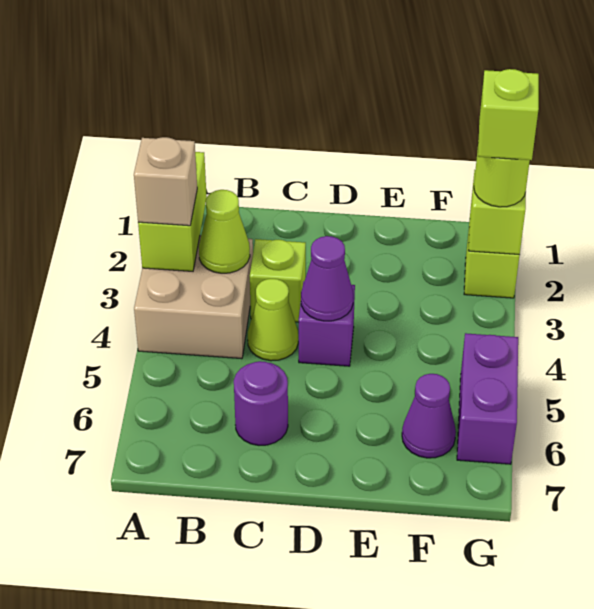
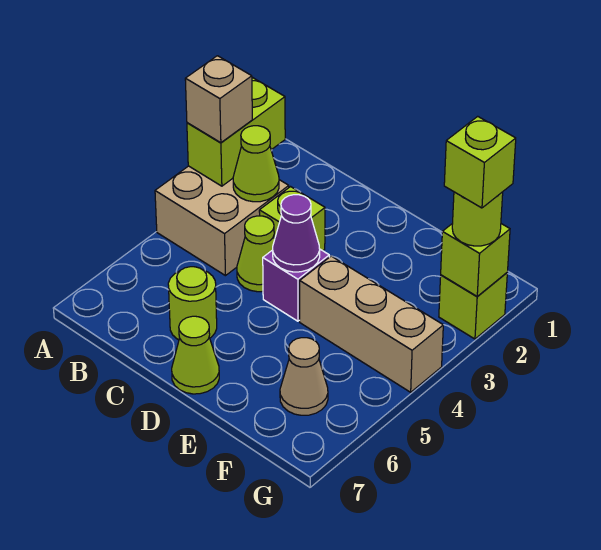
purple round brick C6 level 1 -> lime round brick C6 level 1
none -> lime cone D7 level 1
none -> tan brick E4:G4 level 1
purple cone F6 level 1 -> tan cone F6 level 1
purple brick G5:G6 level 1 -> none

